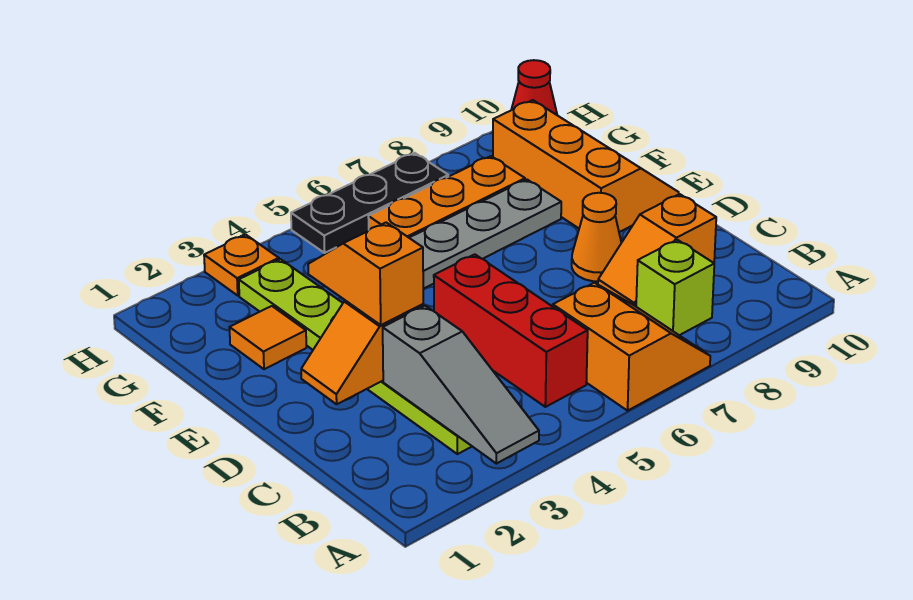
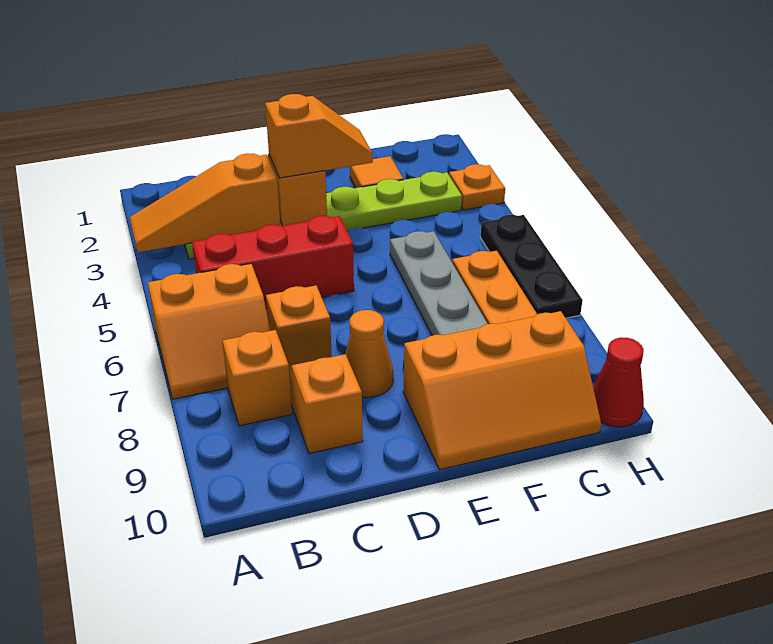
grey slope A3:C3 level 2 top C -> orange slope A3:C3 level 2 top C
lime brick B8 level 1 -> orange brick B8 level 1
none -> orange brick C7 level 1

